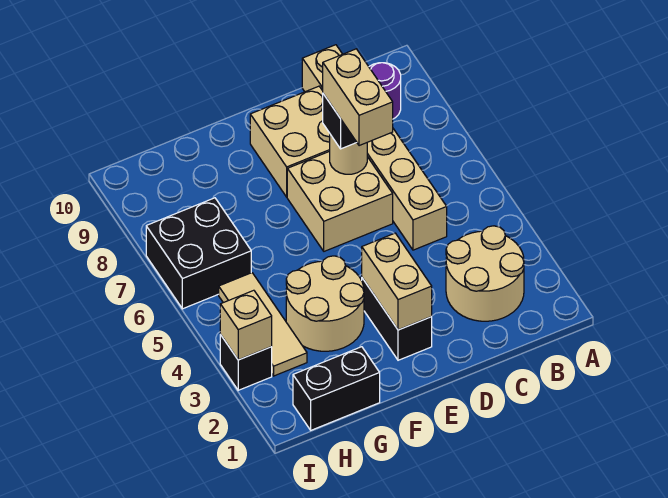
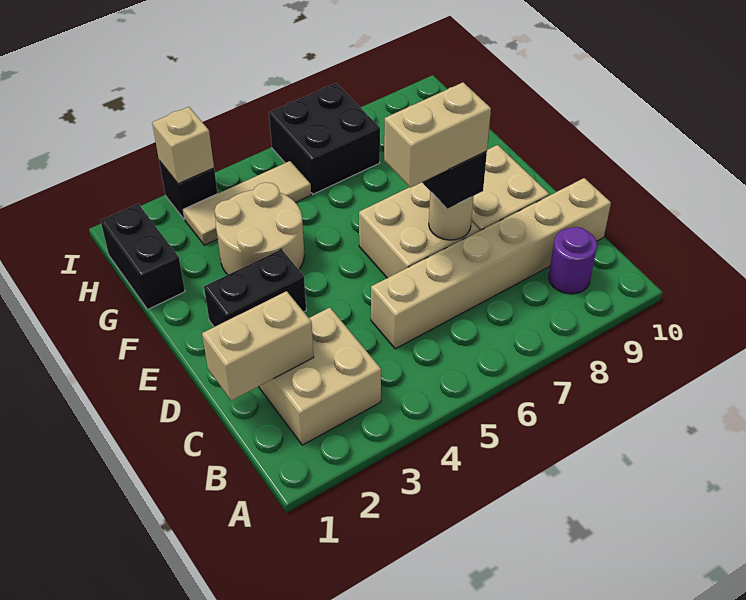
tan round brick B2:C3 level 1 -> tan brick B2:C3 level 1
tan brick E2:E3 level 2 -> tan brick C1:C2 level 2

